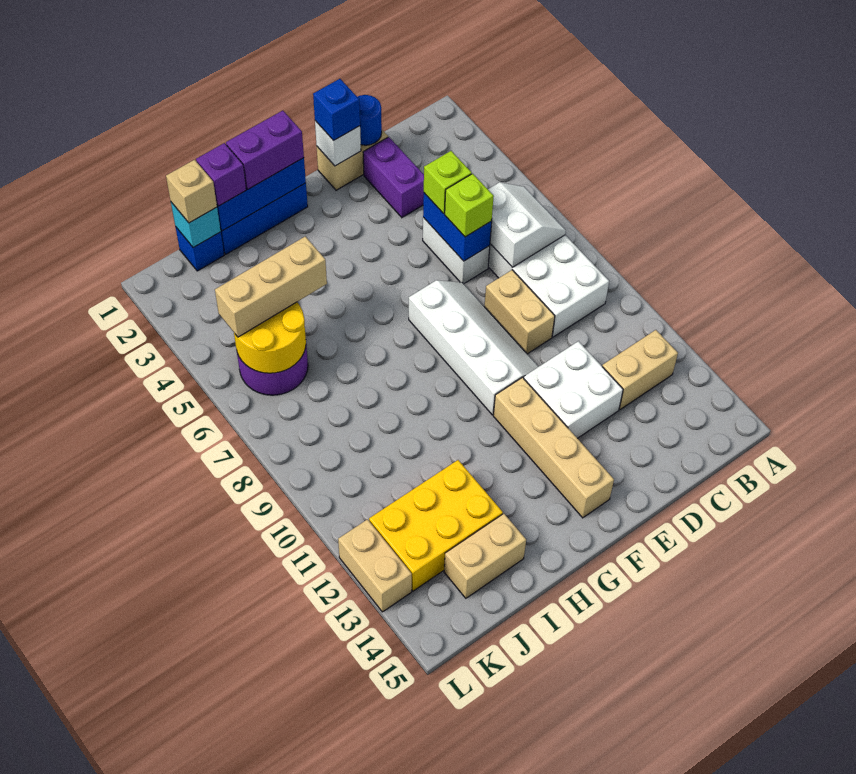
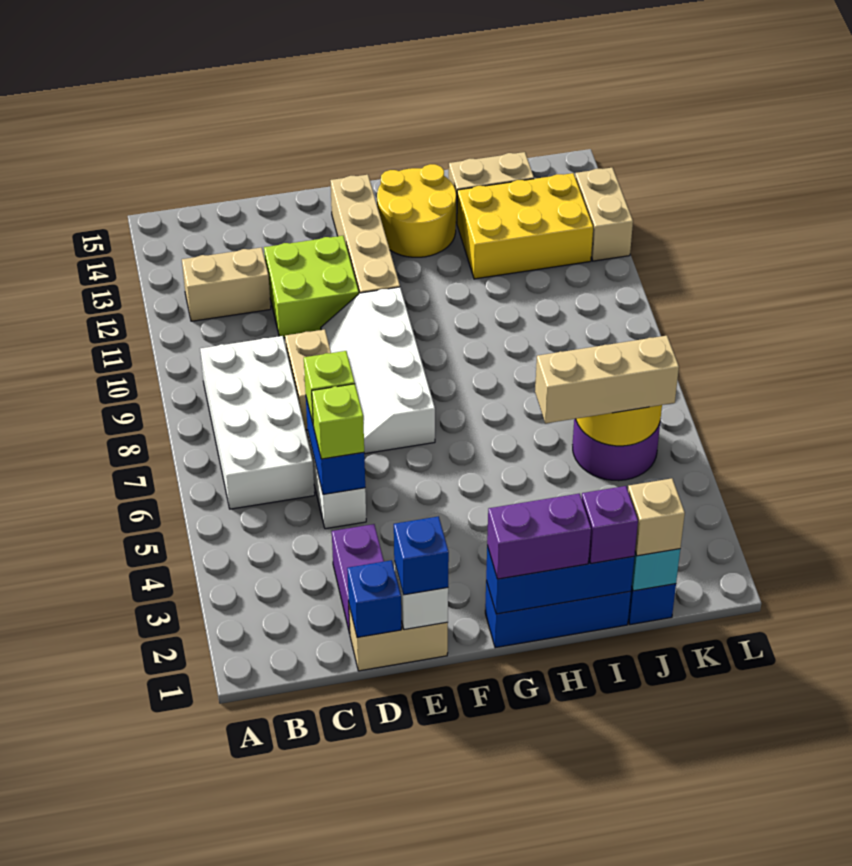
white slope B6:C7 level 2 top C -> none
blue round brick D1 level 2 -> blue brick D1 level 2
white brick D11:E12 level 1 -> lime brick D11:E12 level 1
none -> yellow round brick G13:H14 level 1

